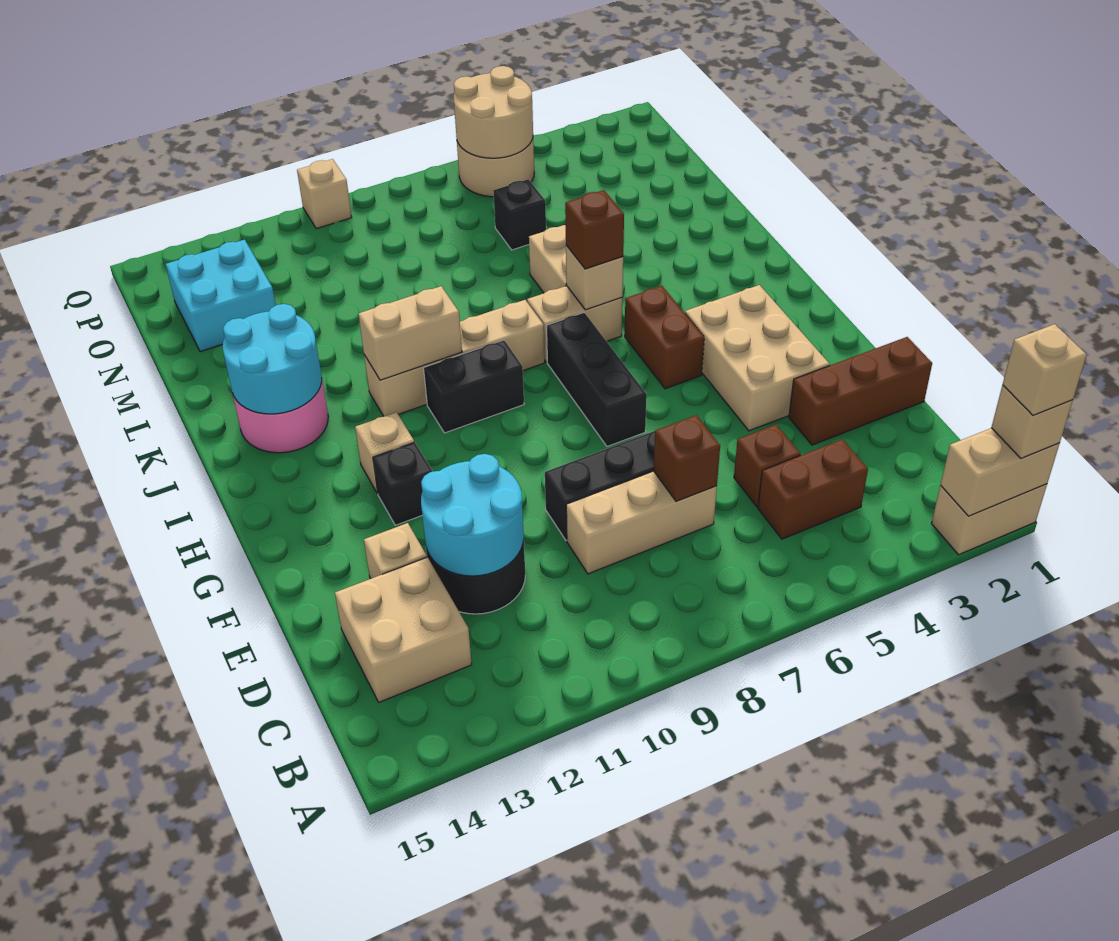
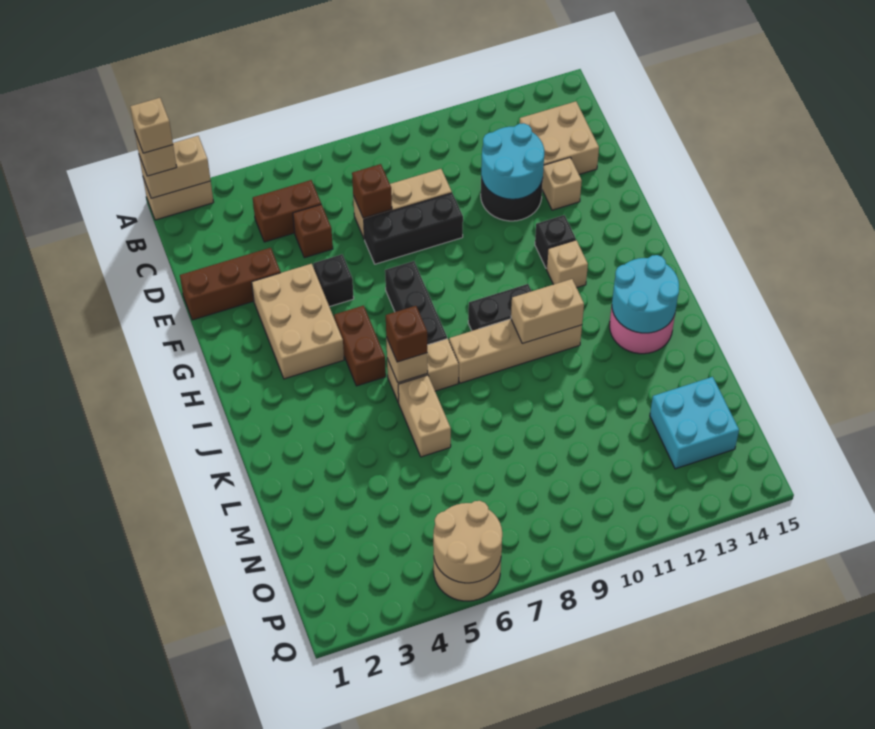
black brick N6 level 1 -> black brick F5 level 1
tan brick Q10 level 1 -> none

